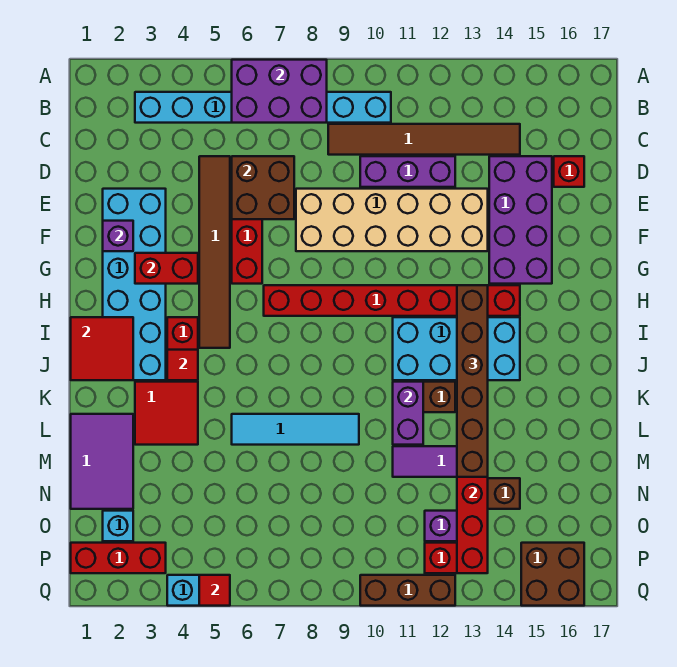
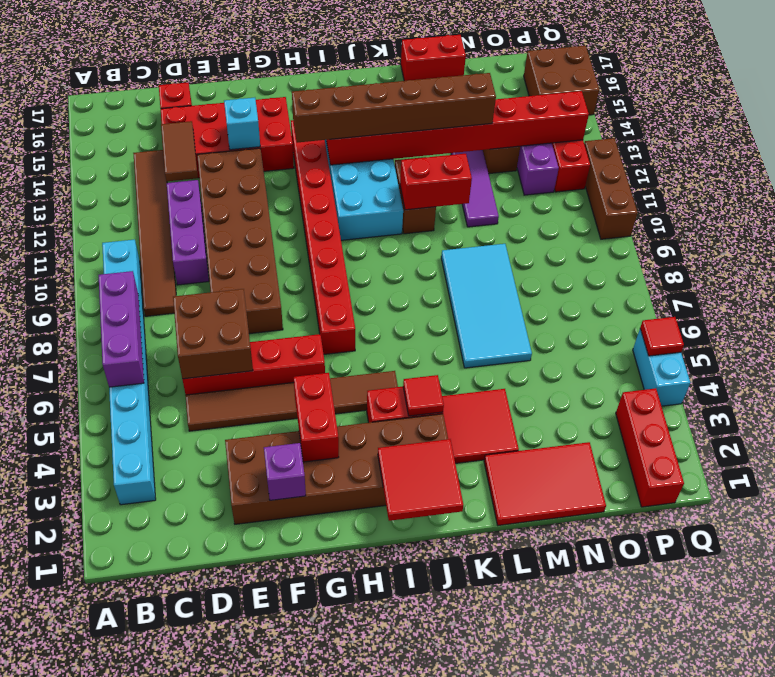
purple brick A6:B8 level 2 -> purple brick B6:B8 level 2
none -> brown tile D13:D14 level 2
purple brick D14:G15 level 1 -> red brick D14:G15 level 1
cyan brick E2:J3 level 1 -> brown brick E2:J3 level 1
tan brick E8:F13 level 1 -> brown brick E8:F13 level 1
purple brick K11:L11 level 2 -> red brick K11:L11 level 2
purple tile L1:N2 level 1 -> red tile L1:N2 level 1
cyan tile L6:L9 level 1 -> cyan tile L6:M9 level 1
none -> red brick L17:M17 level 1
cyan brick O2 level 1 -> cyan brick F14 level 2

